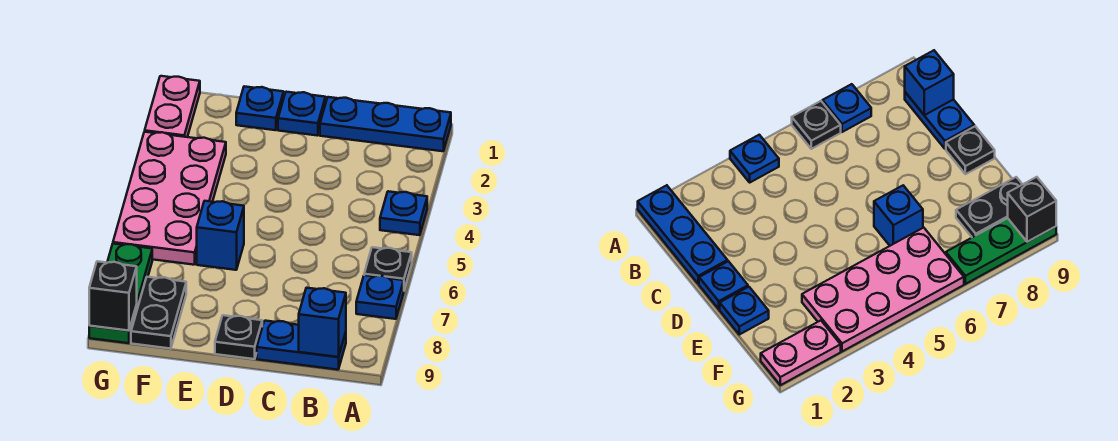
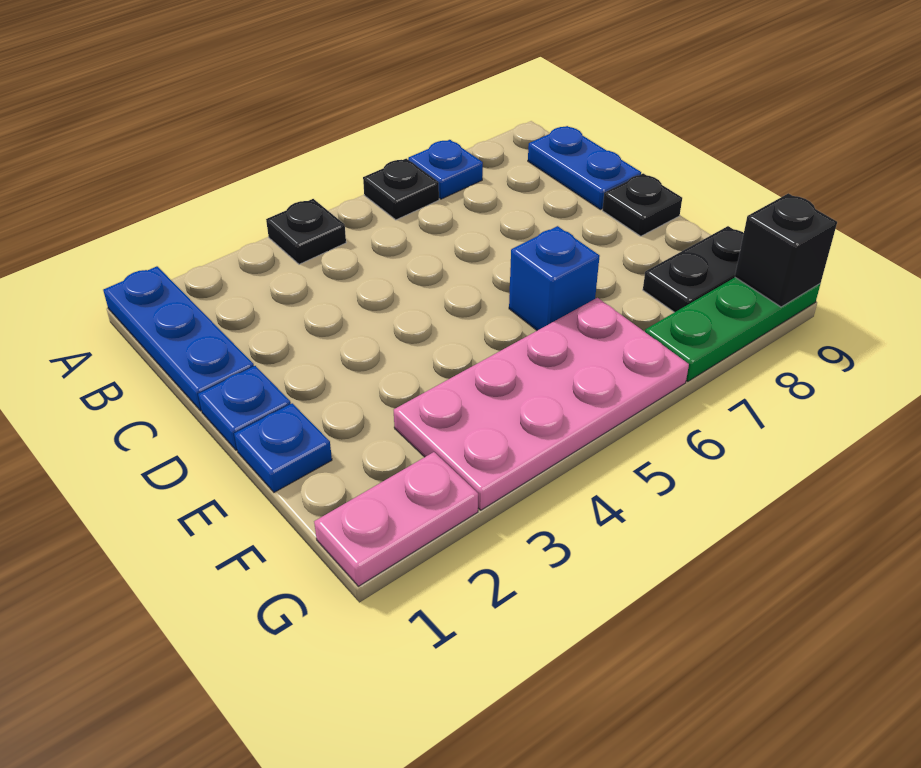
blue plate A4 level 1 -> black plate A4 level 1
blue brick B9 level 2 -> none

